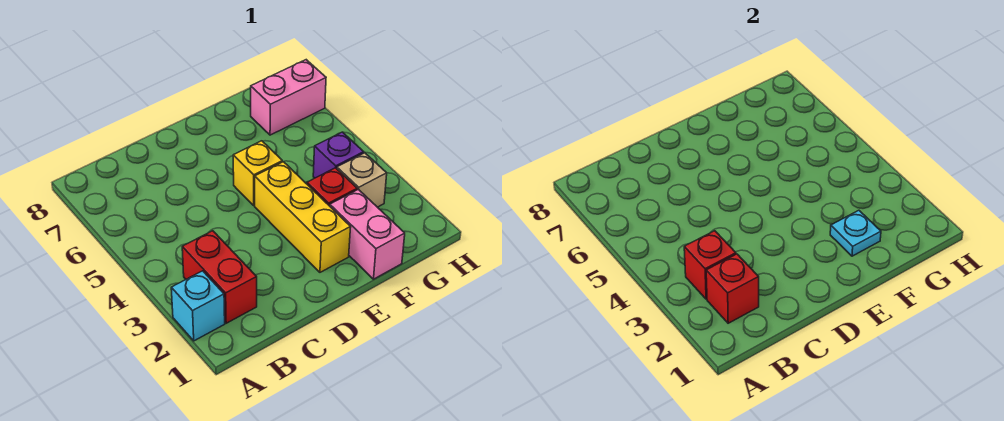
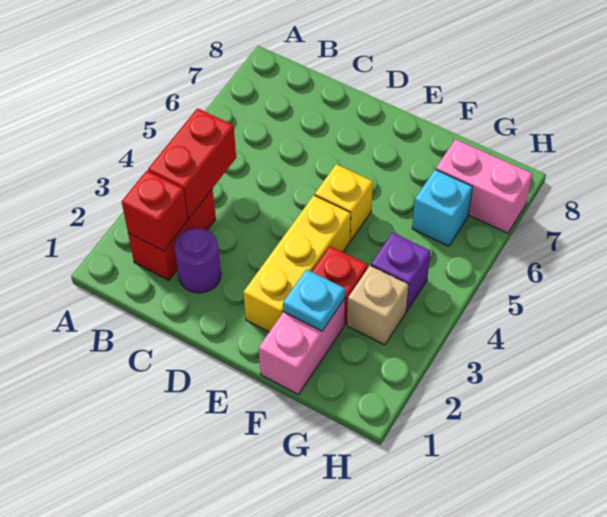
cyan brick A2 level 1 -> cyan brick G6 level 1
red brick B3 level 2 -> red brick B3:B4 level 2
none -> purple round brick C2 level 1

